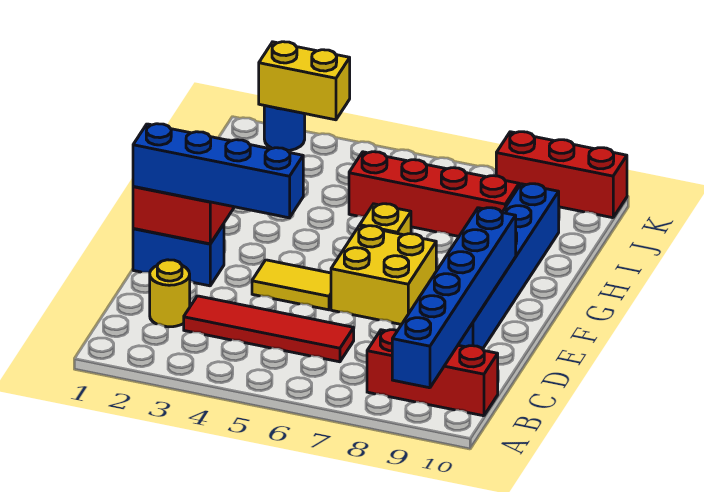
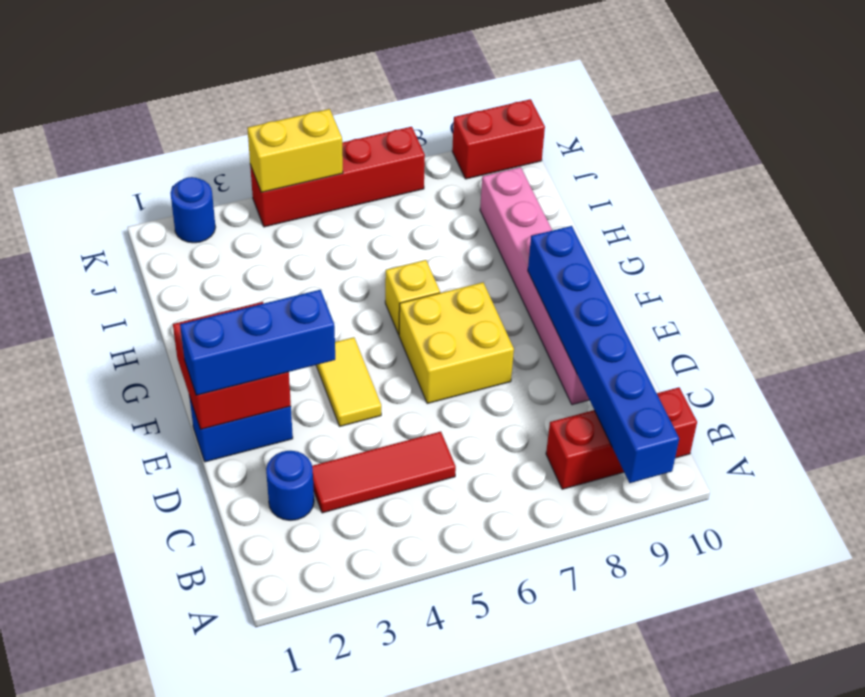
yellow round brick C2 level 1 -> blue round brick C2 level 1
red tile C3:C6 level 1 -> red tile C3:C5 level 1
blue brick D9:I9 level 1 -> pink brick D9:I9 level 1
blue brick E1:E4 level 3 -> blue brick E1:E3 level 3
yellow tile E4:E5 level 1 -> yellow tile E4:F4 level 1
red brick I5:I8 level 1 -> red brick K4:K7 level 1
yellow brick K2:K3 level 2 -> yellow brick K4:K5 level 2
red brick K8:K10 level 1 -> red brick K9:K10 level 1

